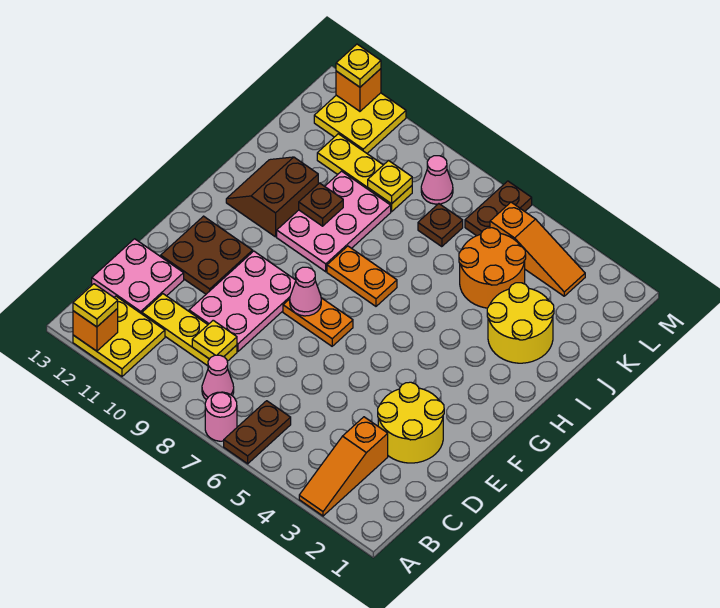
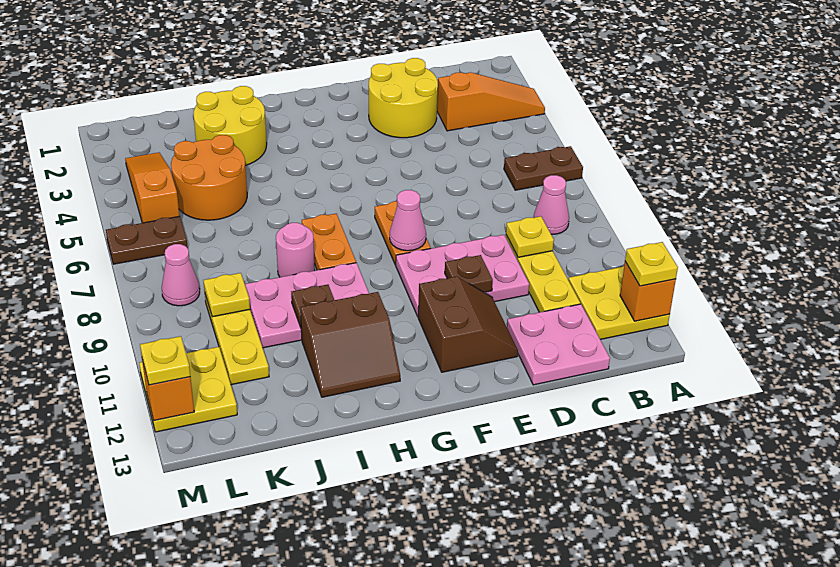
pink round brick A7 level 1 -> pink round brick I8 level 1
brown plate E11:F12 level 1 -> brown slope E11:F12 level 1 top F
brown plate K7 level 1 -> brown plate E10 level 2

